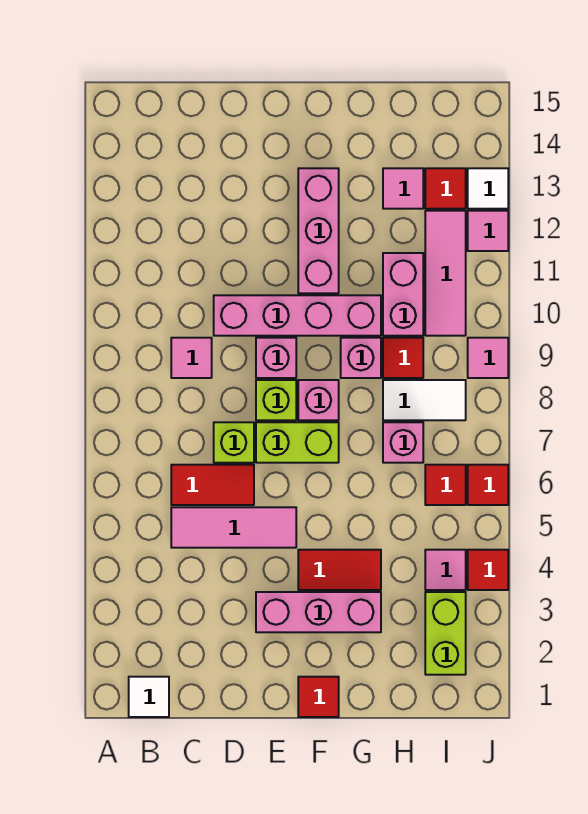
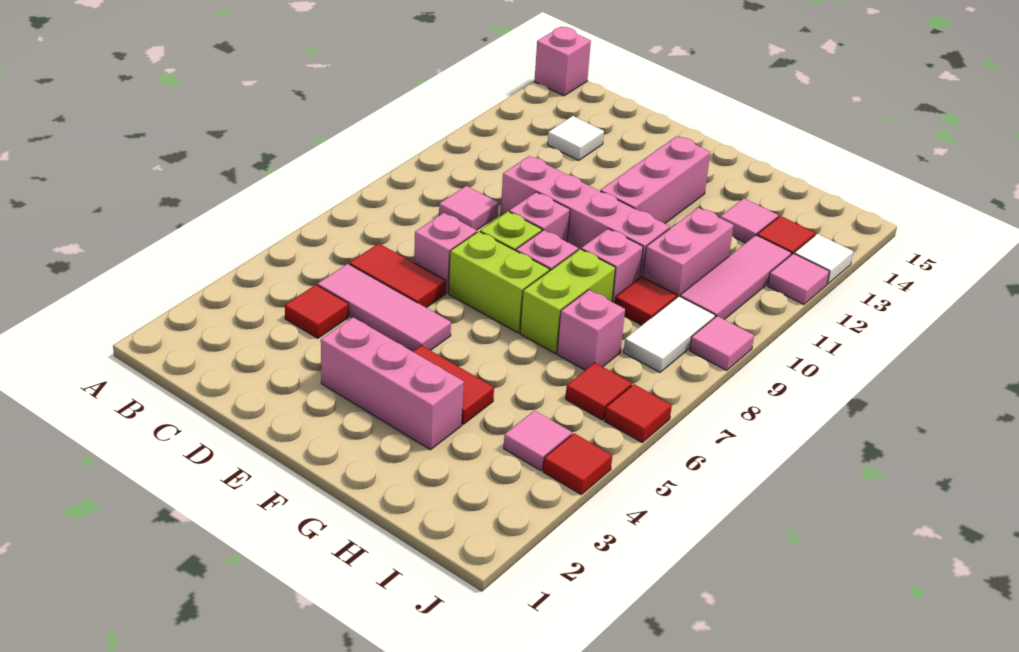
none -> pink brick A15 level 1
white tile B1 level 1 -> white tile C13 level 1
lime brick D7 level 1 -> pink brick D7 level 1
red tile F1 level 1 -> red tile C4 level 1
white tile H8:I8 level 1 -> white tile I8:I9 level 1
lime brick I2:I3 level 1 -> lime brick G7:G8 level 1

